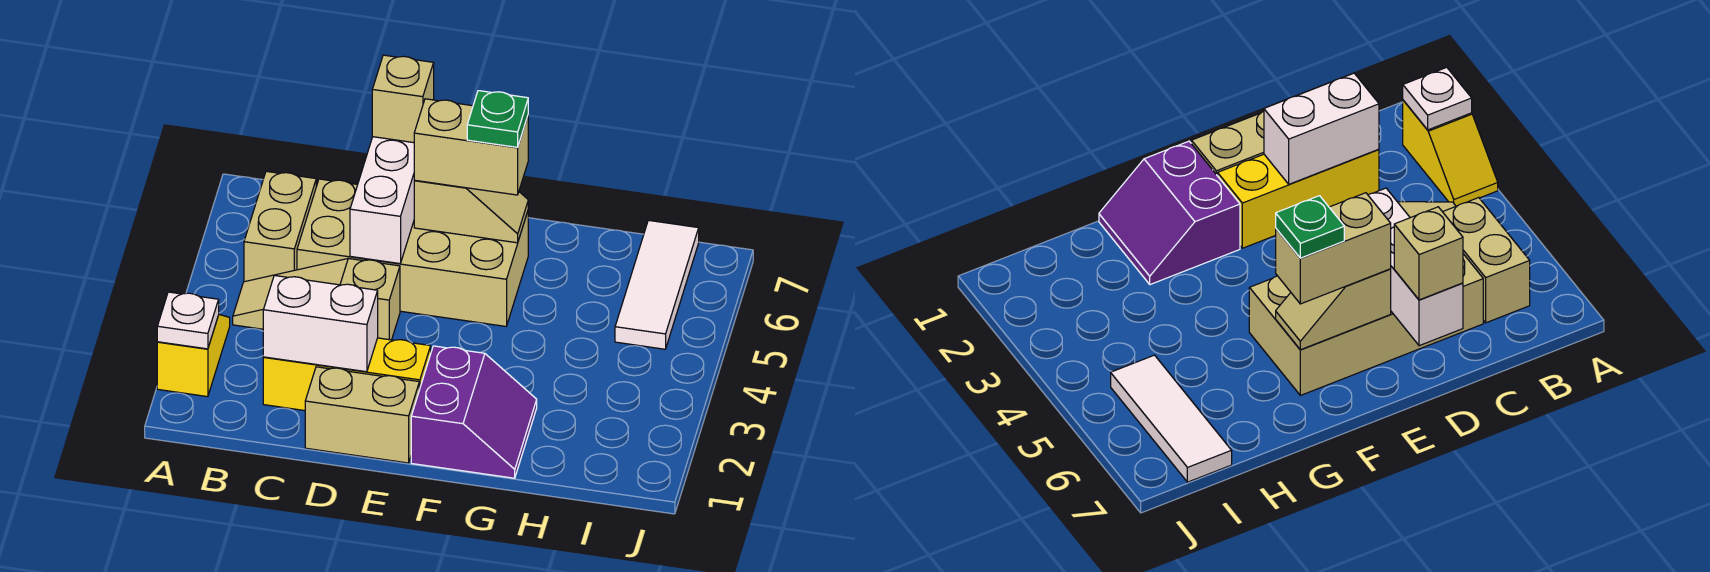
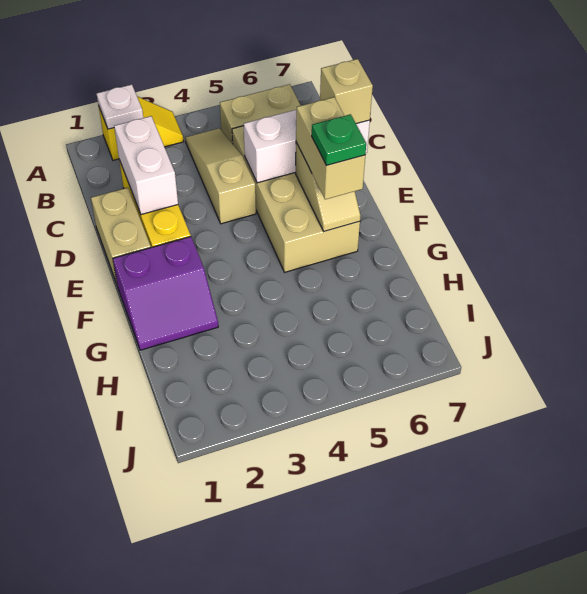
white tile I5:I7 level 1 -> none

